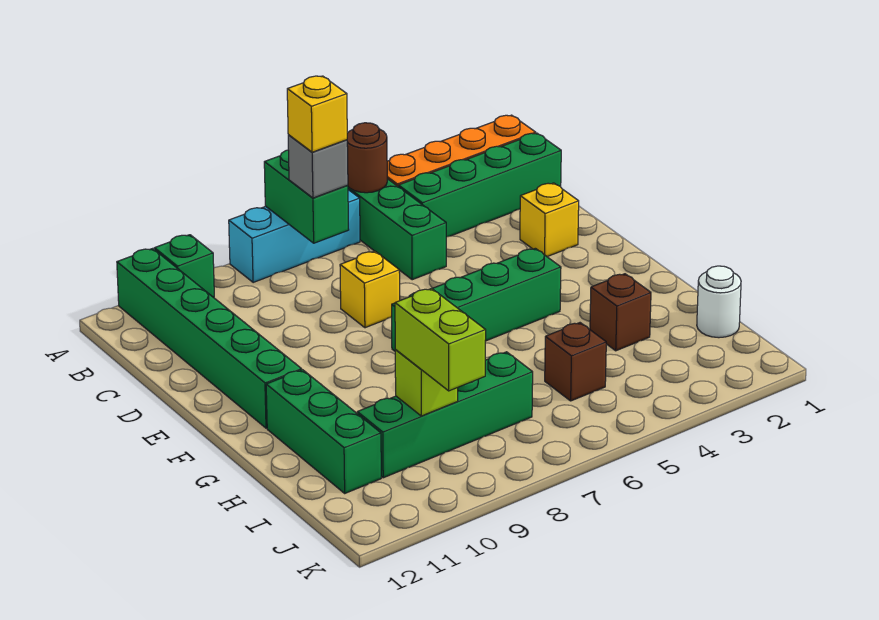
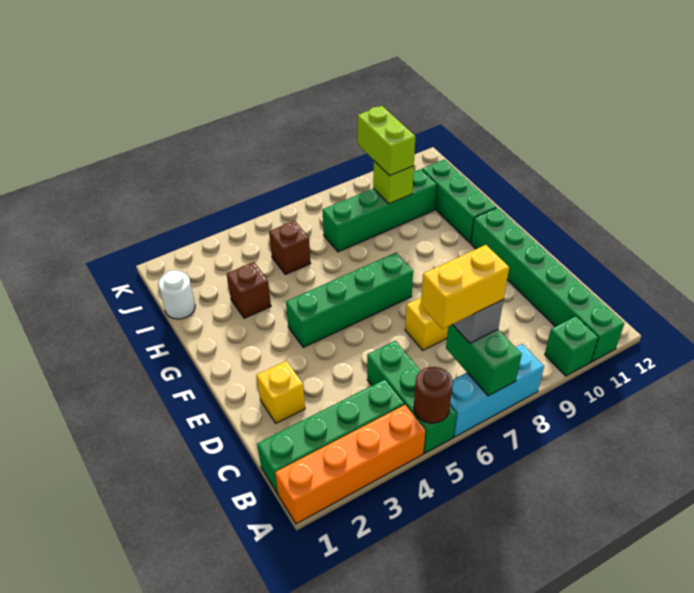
yellow brick B7 level 4 -> yellow brick B6:B7 level 4

